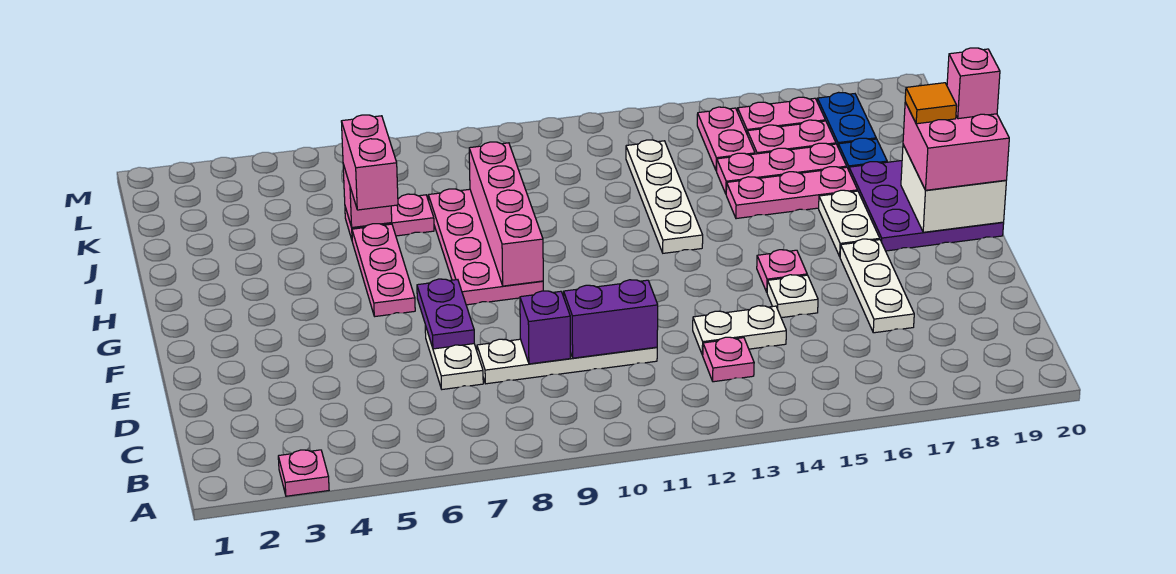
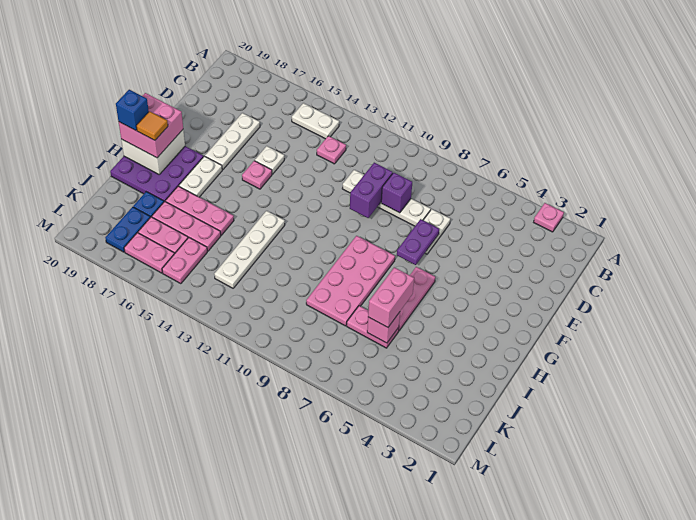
purple brick D10:D11 level 2 -> purple brick D10:E10 level 2
white plate D13:D14 level 1 -> white plate B14:B15 level 1
pink brick G9:J9 level 2 -> none
pink brick H20 level 4 -> blue brick H20 level 4

